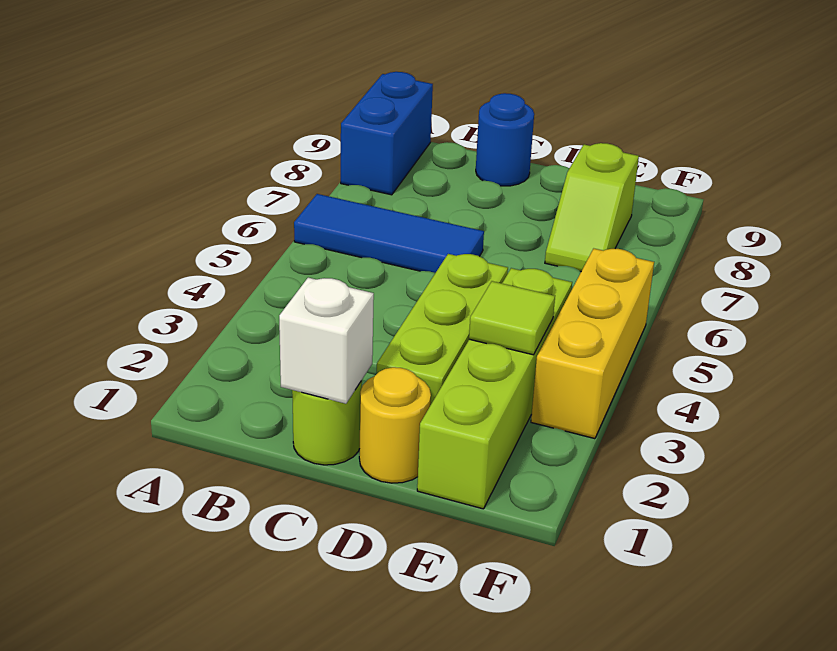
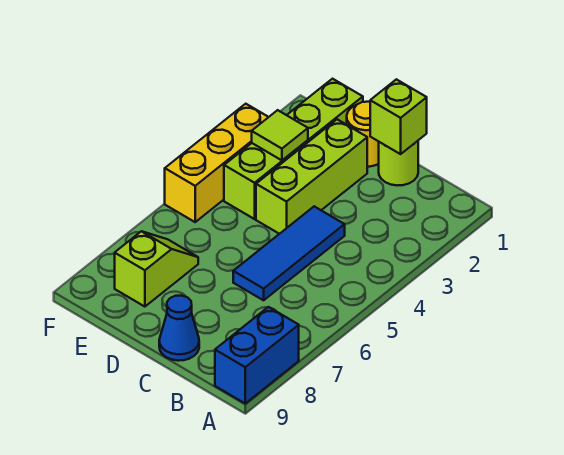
blue tile A6:C6 level 1 -> blue tile C4:C6 level 1
white brick C1 level 2 -> lime brick C1 level 2
blue round brick C9 level 1 -> blue cone C9 level 1

